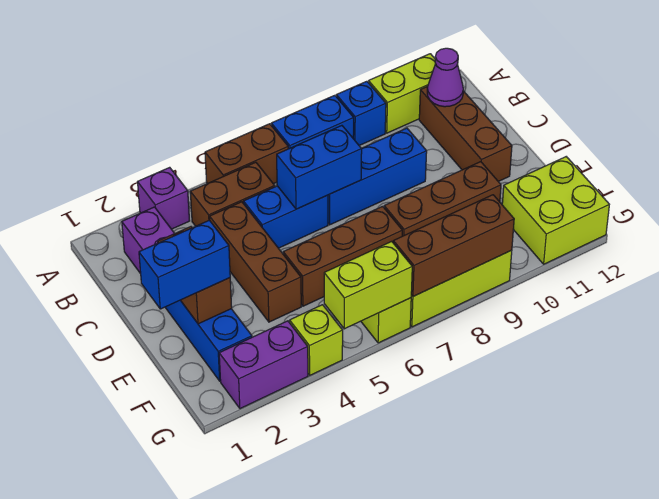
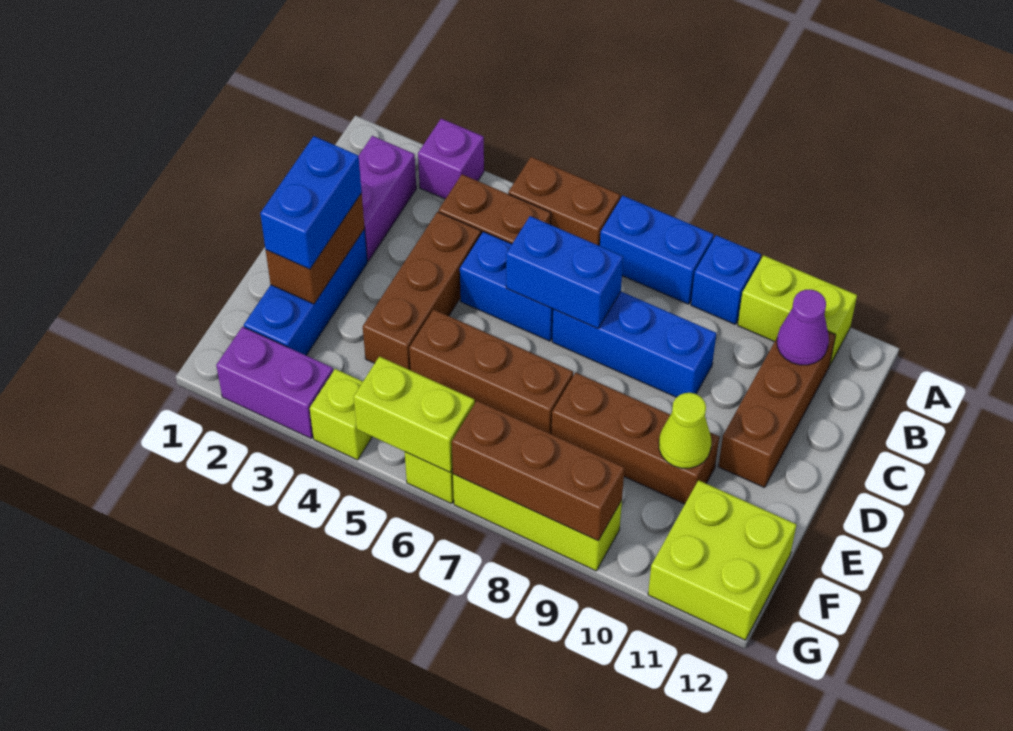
blue brick E1:E2 level 3 -> blue brick D2:E2 level 3
none -> lime cone E10 level 2

